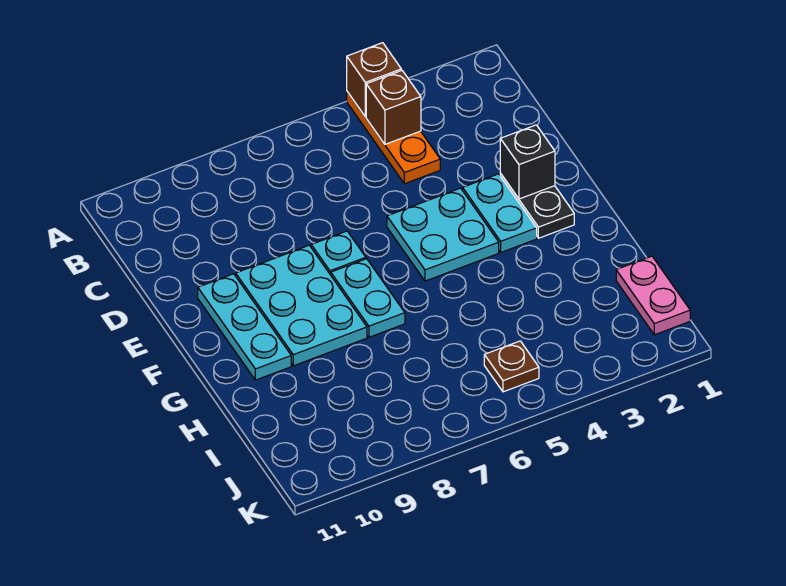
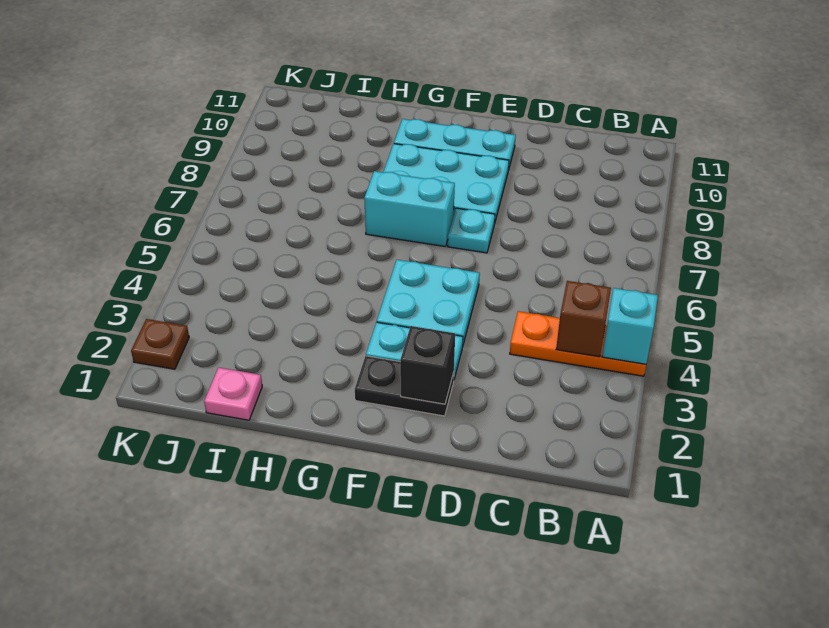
brown brick A4 level 2 -> cyan brick A4 level 2
cyan plate F7:G7 level 1 -> cyan brick F7:G7 level 1
pink plate I1:J1 level 1 -> pink plate I1 level 1
brown plate J5 level 1 -> brown plate K2 level 1

